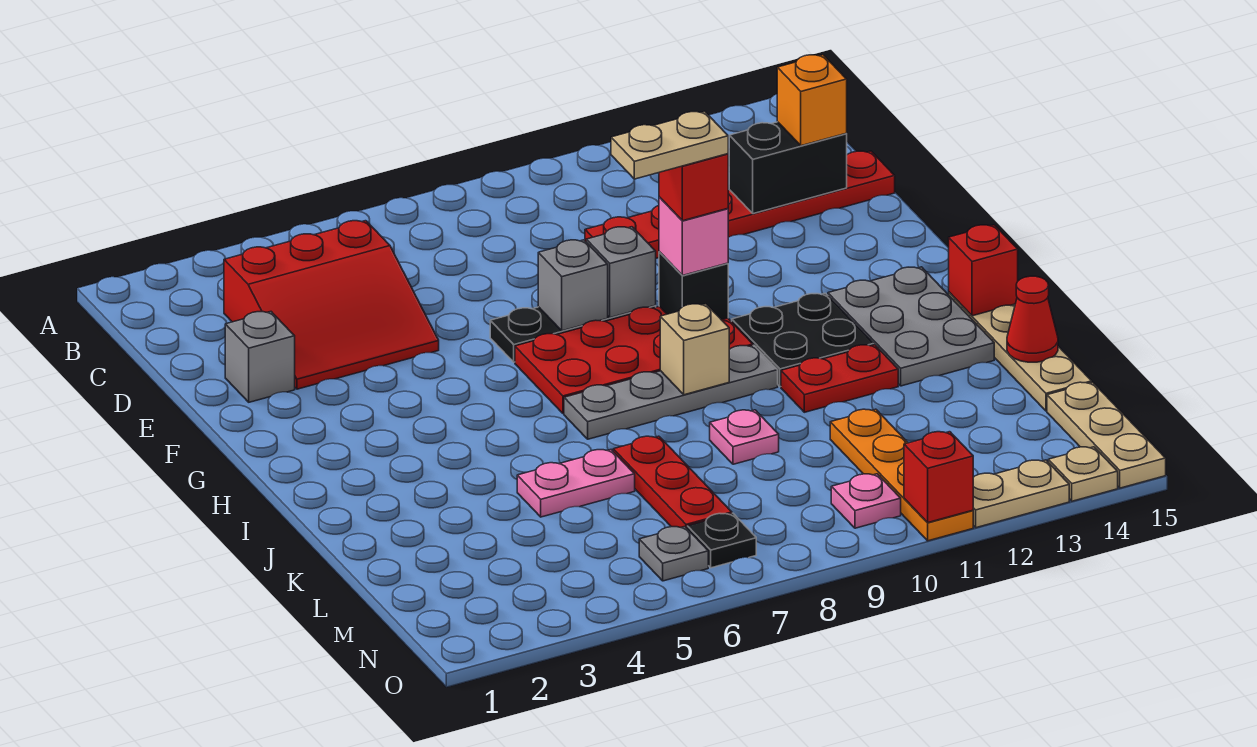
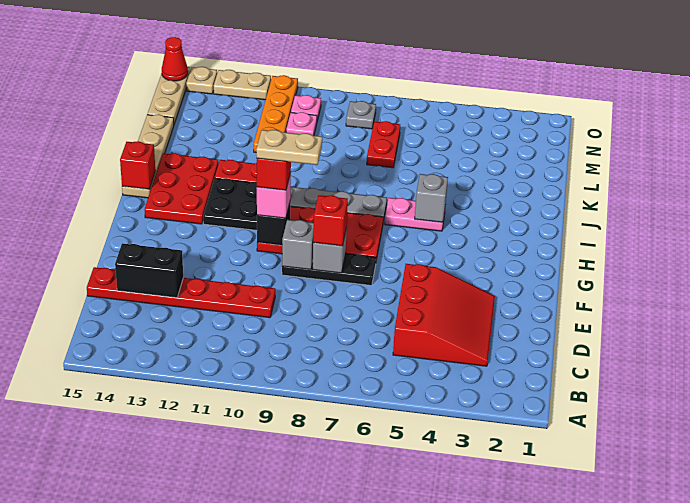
red slope C3:E5 level 1 top C -> red slope C3:E5 level 1 top 5
orange brick D14 level 3 -> none
grey brick E2 level 1 -> grey brick I5 level 2
grey plate H13:J14 level 1 -> red plate H13:J14 level 1
tan brick I9 level 2 -> none
pink plate K5:K6 level 1 -> pink plate I5:I6 level 1
red plate K7:M7 level 1 -> red plate L7:M7 level 1
pink plate K9 level 1 -> pink plate M10 level 1
red cone K15 level 2 -> red cone O15 level 2
grey plate N6 level 1 -> grey plate N8 level 1
black plate N7 level 1 -> none
red brick O11 level 2 -> red brick F8 level 3

